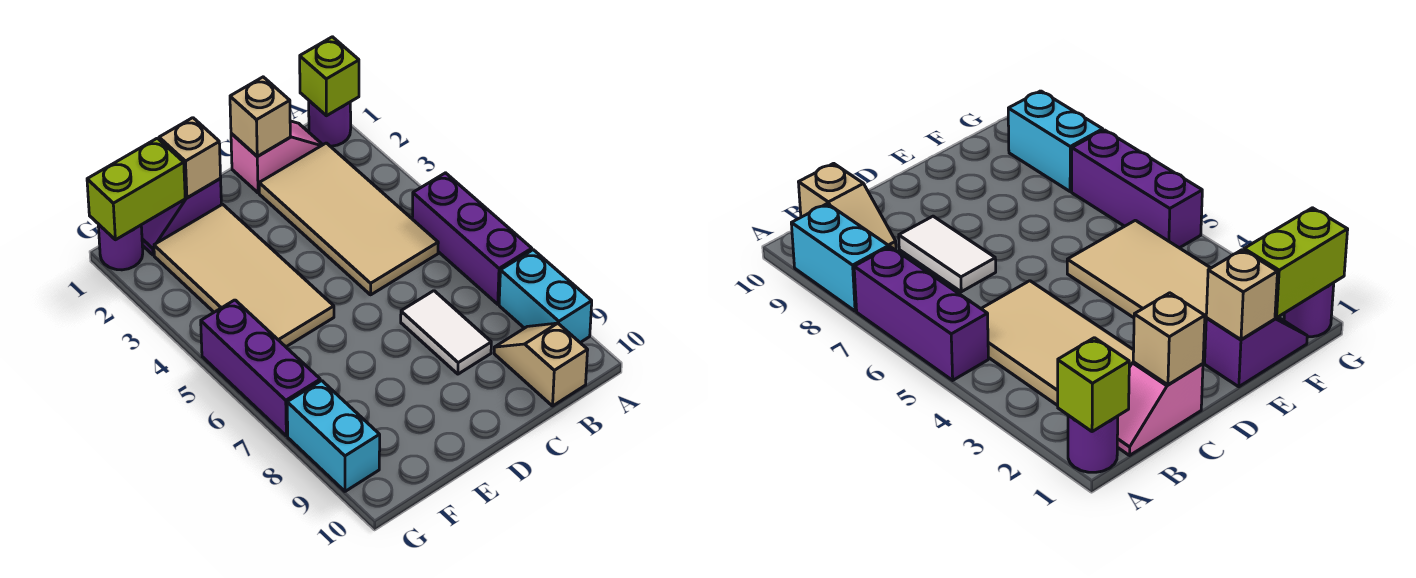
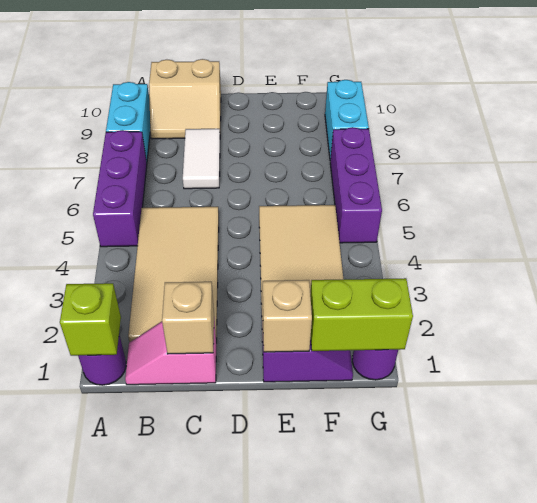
tan slope B9:B10 level 1 top 10 -> tan slope B9:C10 level 1 top 10

